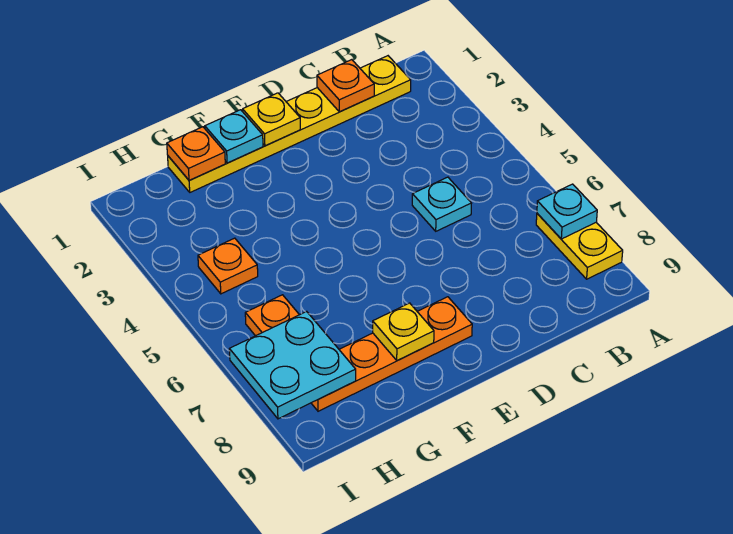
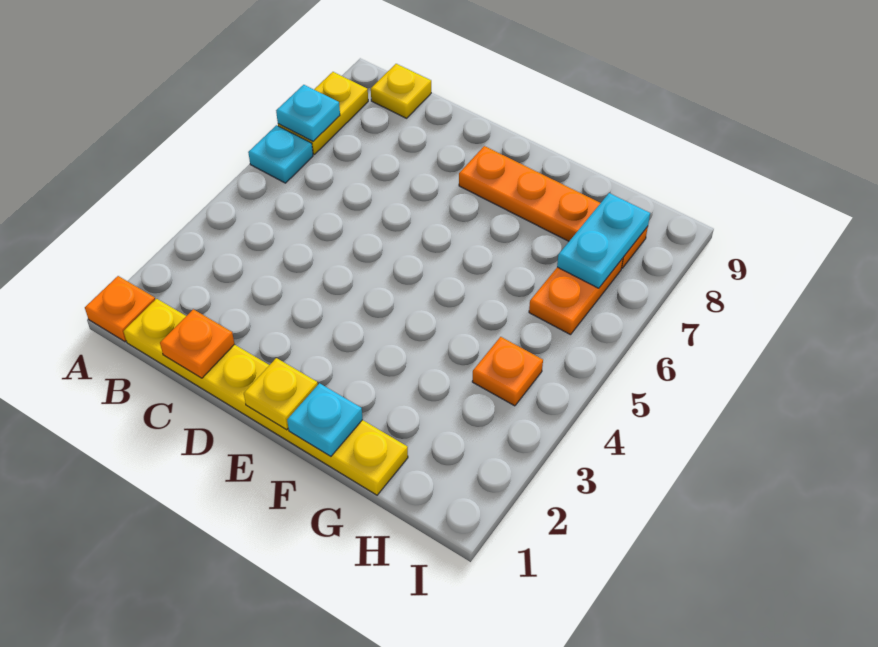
cyan plate C5 level 1 -> cyan plate A6 level 1
yellow plate F8 level 2 -> yellow plate B9 level 1
orange plate G1 level 2 -> orange plate A1 level 1
cyan plate H7:I8 level 2 -> cyan plate H7:H8 level 2

